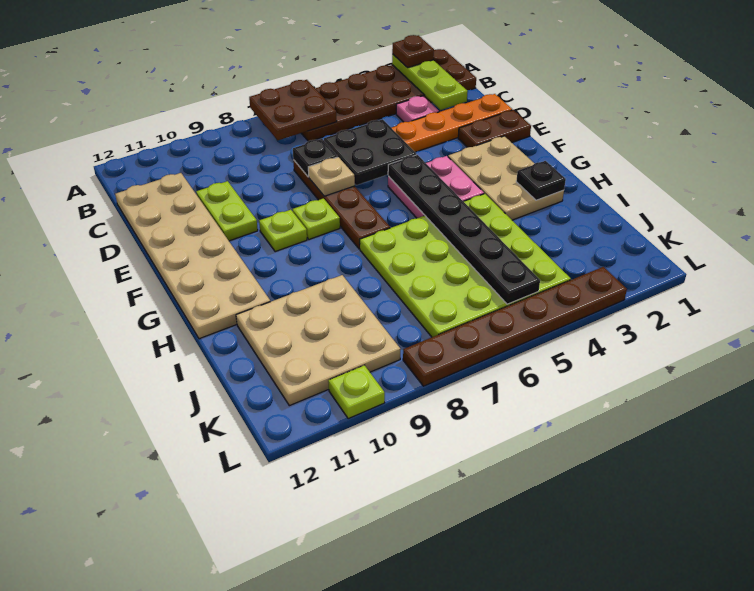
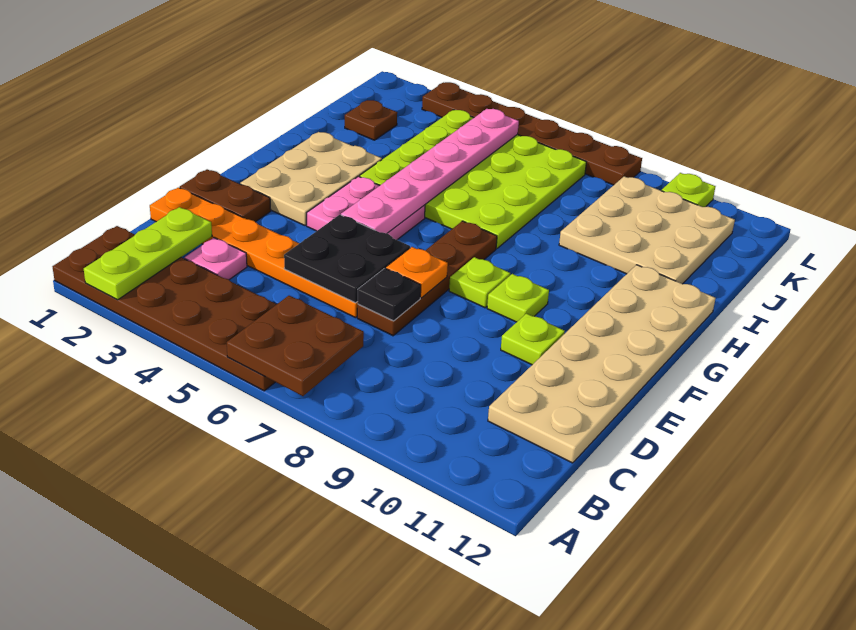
brown plate A2 level 3 -> brown plate J2 level 1
lime plate D10:E10 level 1 -> lime plate E10 level 1
tan plate E7 level 2 -> orange plate E7 level 2
black plate F5:K5 level 2 -> pink plate F5:K5 level 2
black plate H2 level 2 -> none

